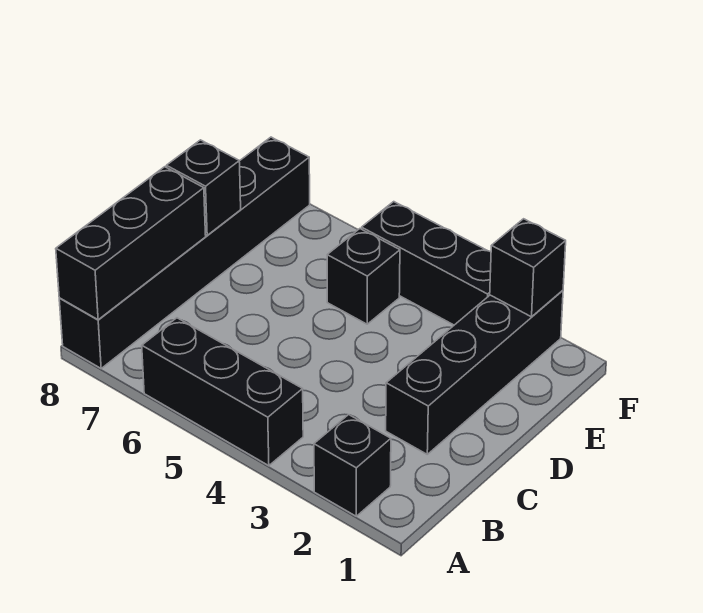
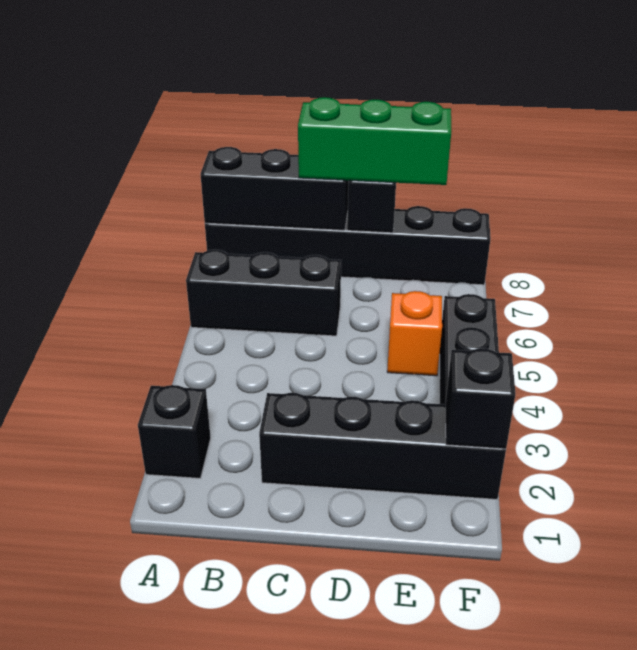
black brick A4:A6 level 1 -> black brick A6:C6 level 1
none -> green brick C8:E8 level 3
black brick E5 level 1 -> orange brick E5 level 1

